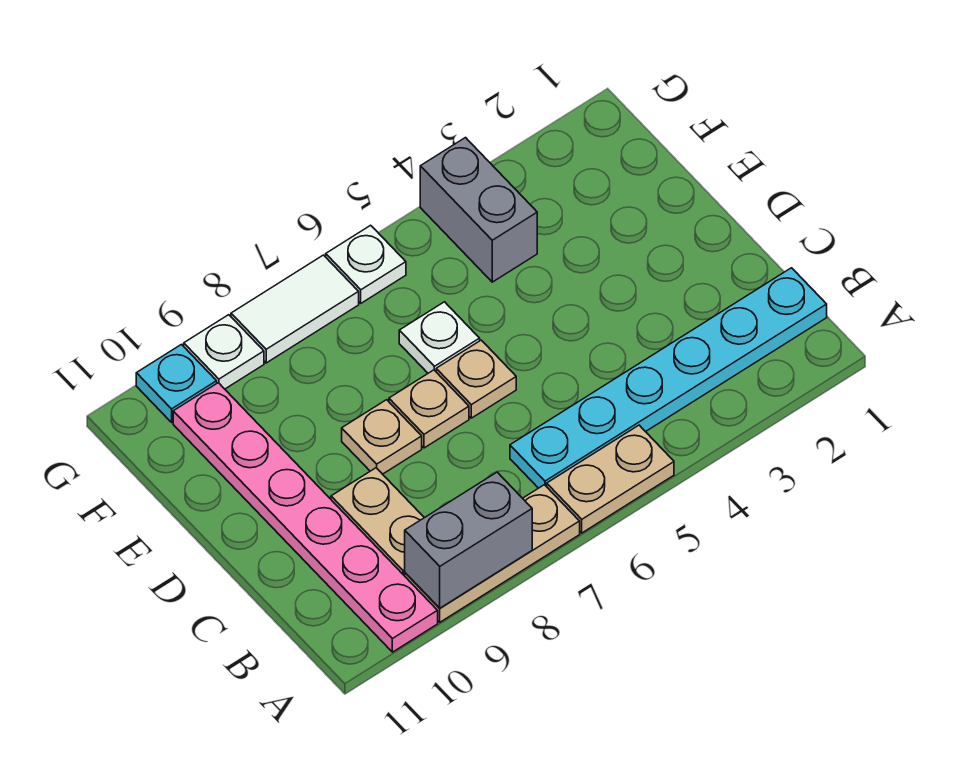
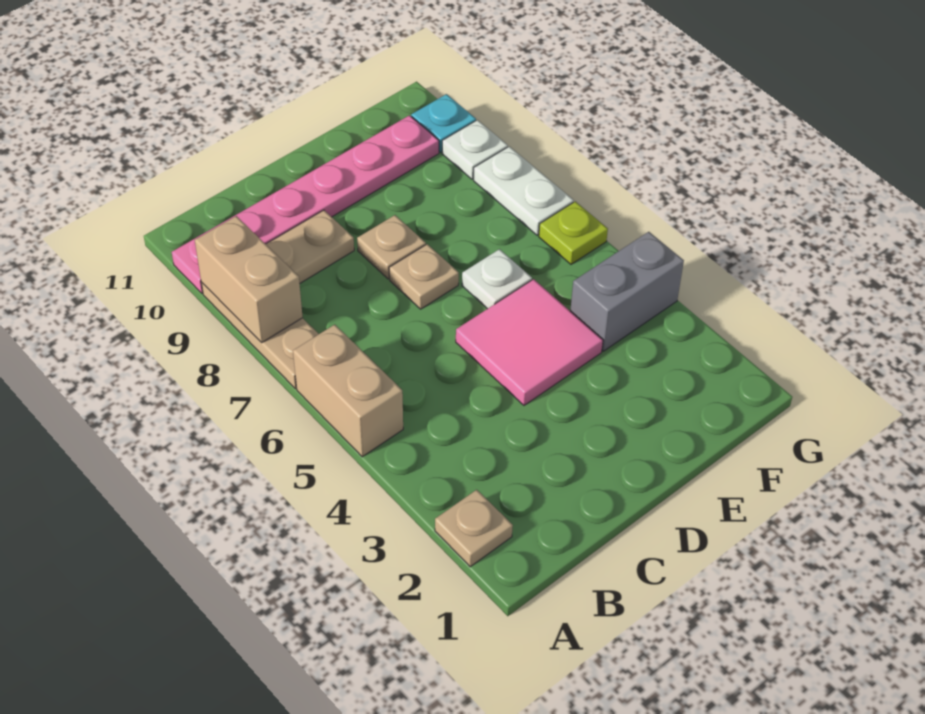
tan plate A5:A6 level 1 -> tan brick A5:A6 level 1
grey brick A8:A9 level 2 -> tan brick A8:A9 level 2
cyan plate B1:B6 level 1 -> none
none -> pink tile D4:E5 level 1
tan plate D6 level 1 -> tan plate A2 level 1
white plate G6 level 1 -> lime plate G6 level 1
white tile G7:G8 level 1 -> white plate G7:G8 level 1

